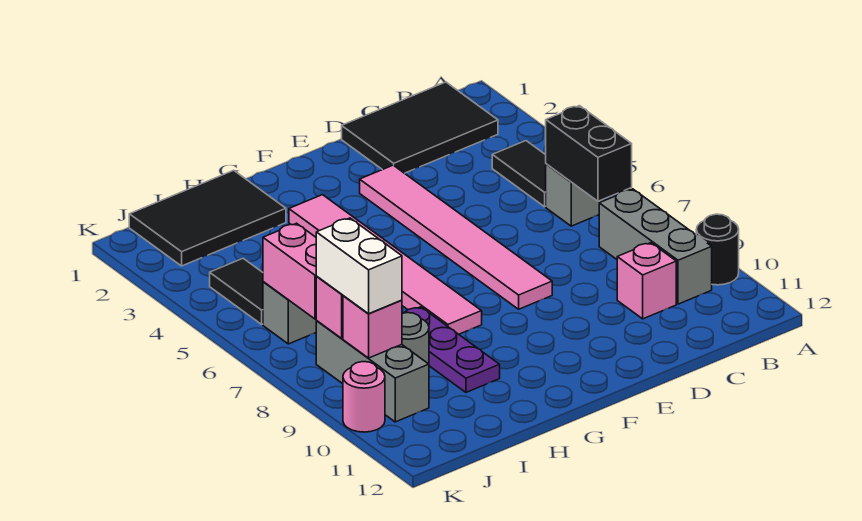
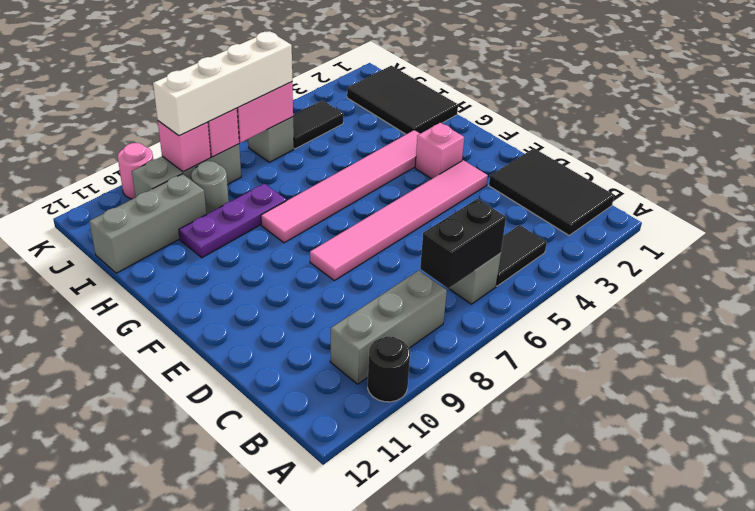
pink brick C10 level 1 -> pink brick F3 level 1
none -> grey brick I10:I12 level 1
white brick J8:J9 level 3 -> white brick J6:J9 level 3

